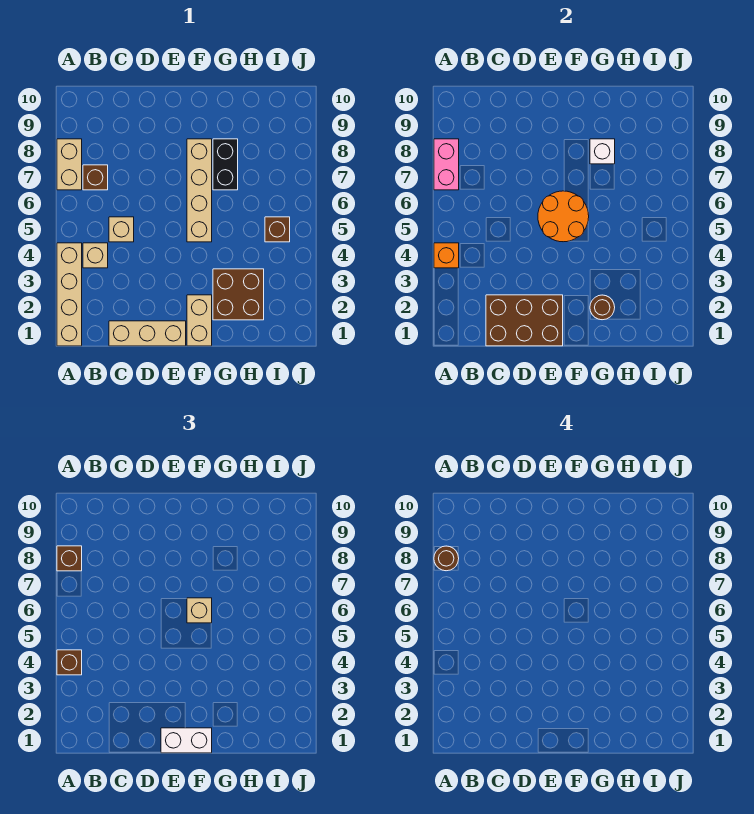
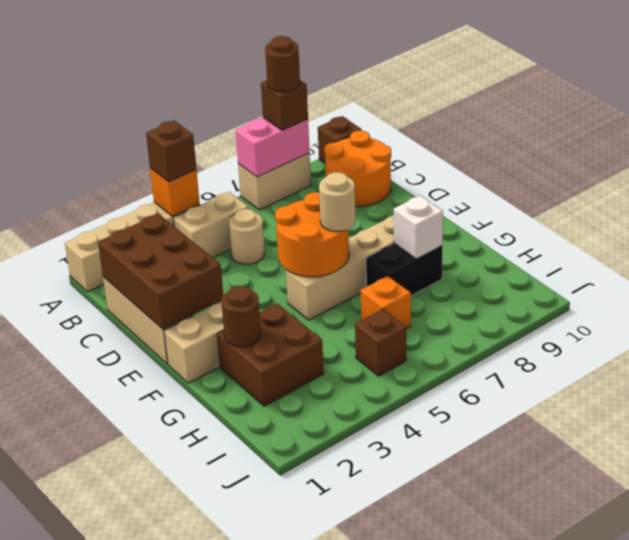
tan brick B4 level 1 -> tan brick B4:B5 level 1
brown brick B7 level 1 -> brown brick A10 level 1
none -> orange round brick B9:C10 level 1
tan brick C5 level 1 -> tan round brick C5 level 1
white brick E1:F1 level 3 -> none
tan brick F6 level 3 -> tan round brick F6 level 3
none -> orange brick H6 level 1

